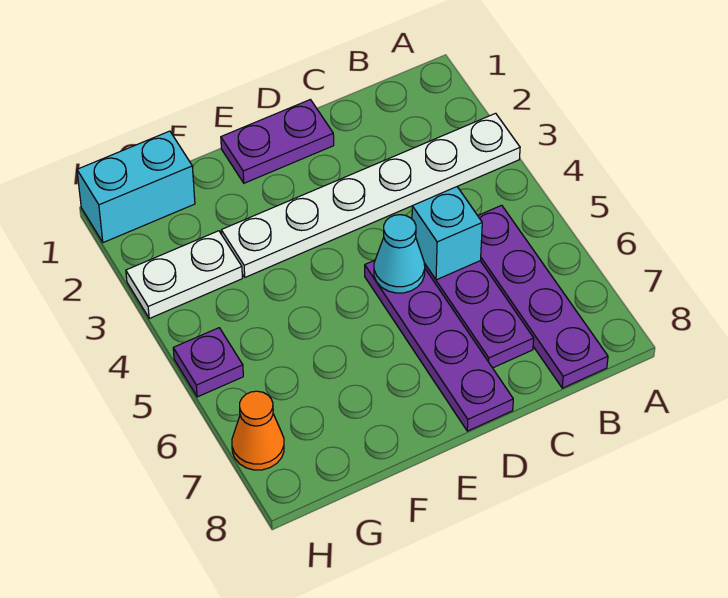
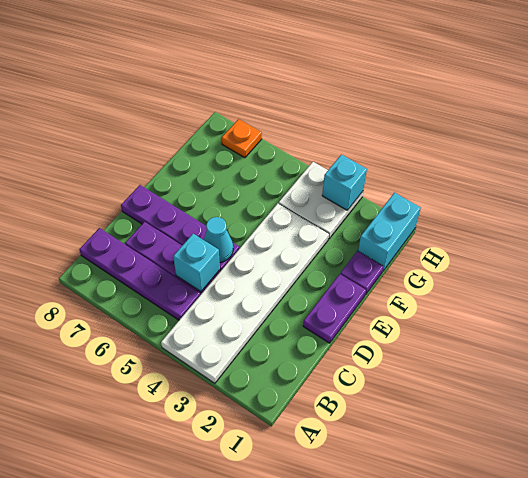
white plate A3:F3 level 1 -> white plate A3:F4 level 1
white plate G3:H3 level 1 -> white plate G3:H4 level 1
none -> cyan brick H3 level 2
purple plate H5 level 1 -> purple plate F1 level 1
orange cone H7 level 1 -> orange plate H7 level 1

